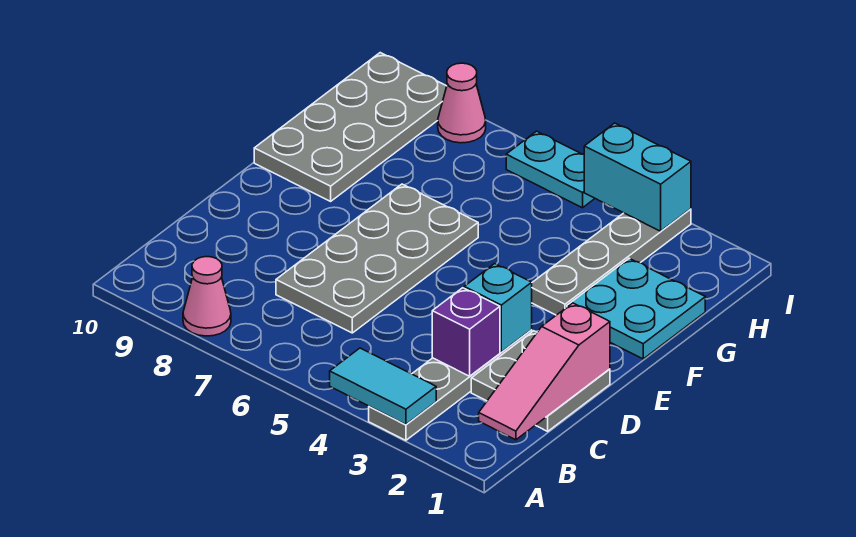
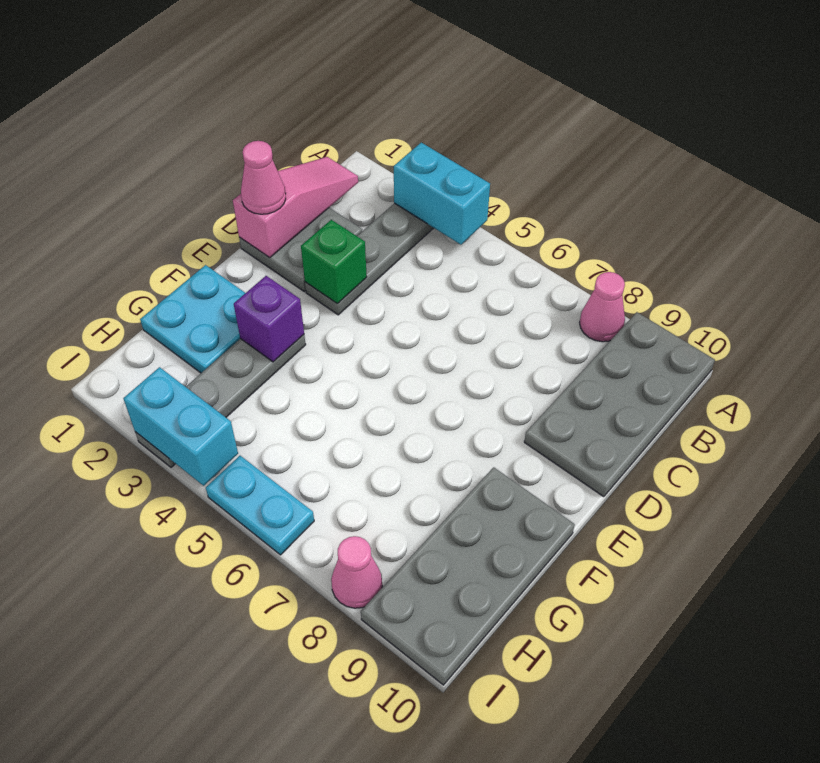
cyan tile A3:A4 level 2 -> cyan brick A3:A4 level 2
purple brick C3 level 2 -> purple brick F3 level 2
grey plate C6:F7 level 1 -> grey plate A9:D10 level 1
none -> pink cone D1 level 3
cyan brick D3 level 2 -> green brick D3 level 2

